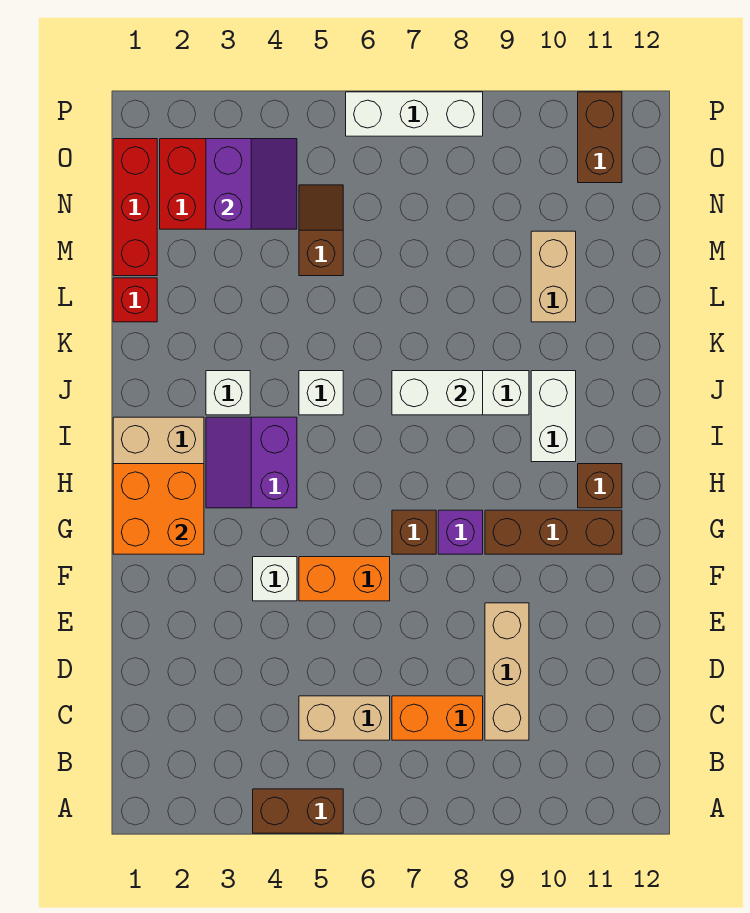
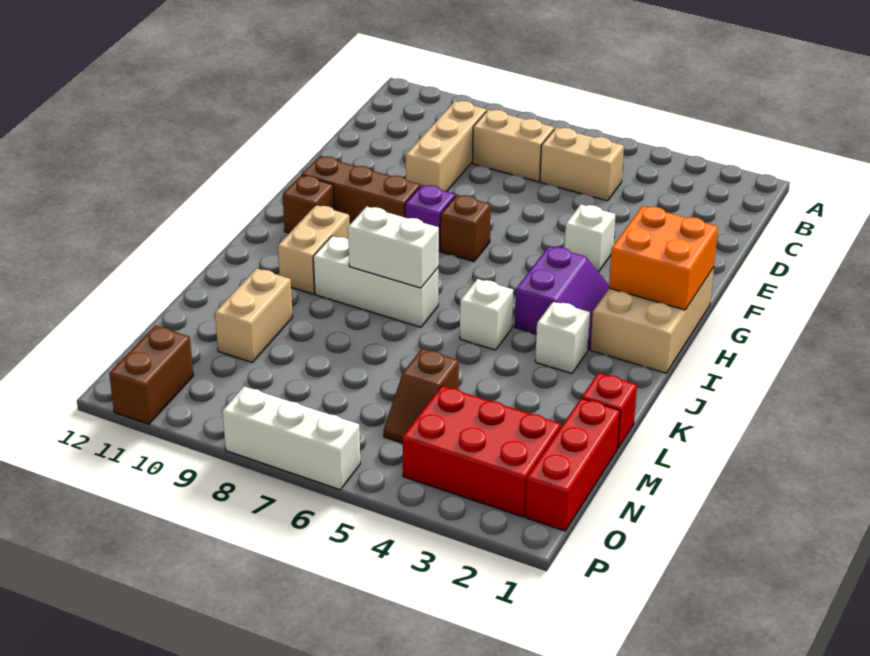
brown brick A4:A5 level 1 -> none
orange brick C7:C8 level 1 -> tan brick C7:C8 level 1
orange brick F5:F6 level 1 -> none
white brick I10:J10 level 1 -> tan brick I10:J10 level 1
purple slope N3:O4 level 2 top 3 -> none

